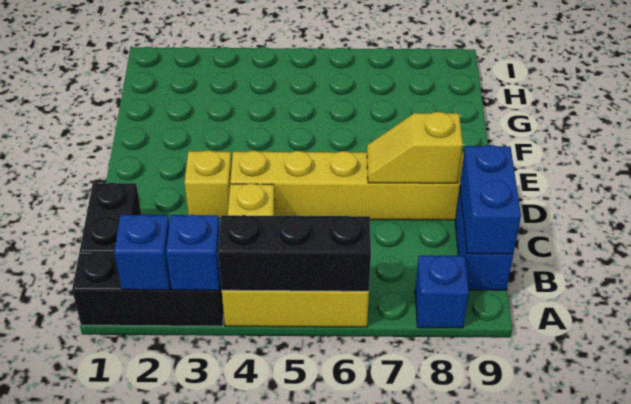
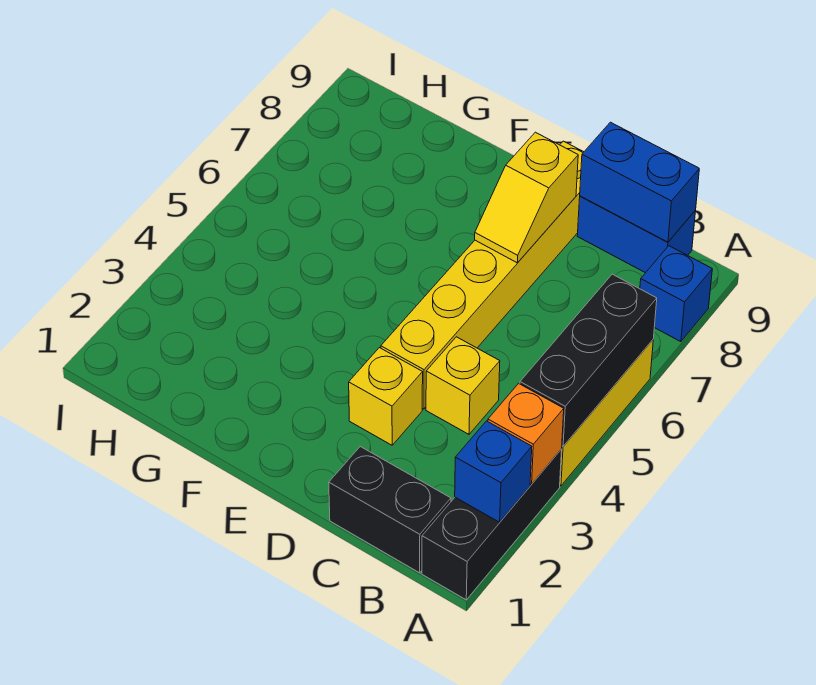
blue brick A3 level 2 -> orange brick A3 level 2

